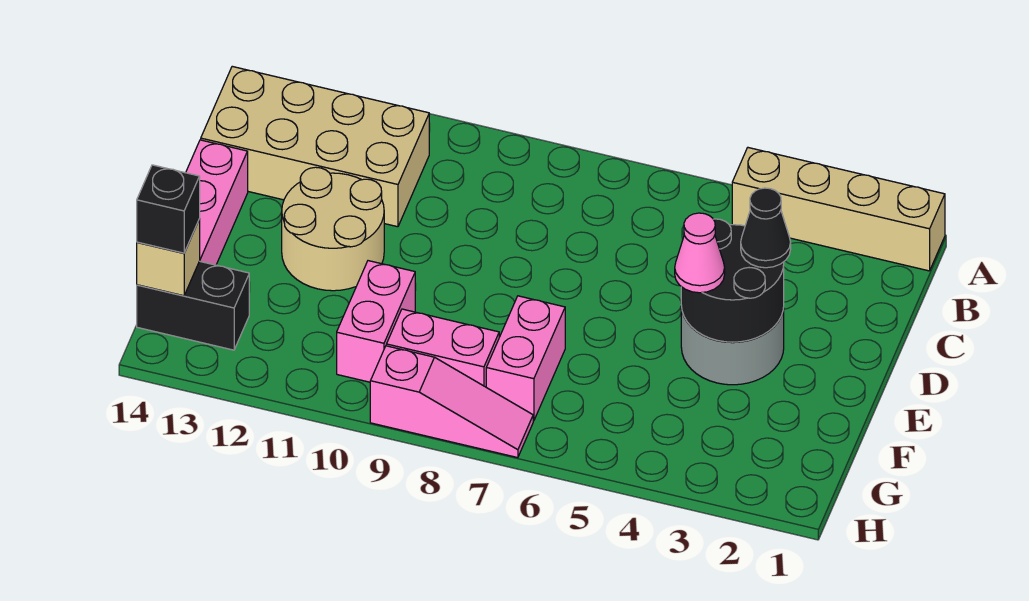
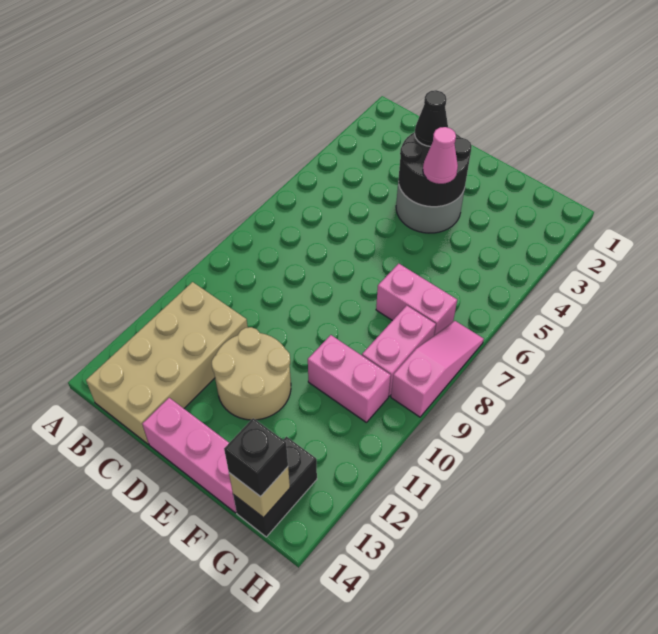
tan brick A1:A4 level 1 -> none

